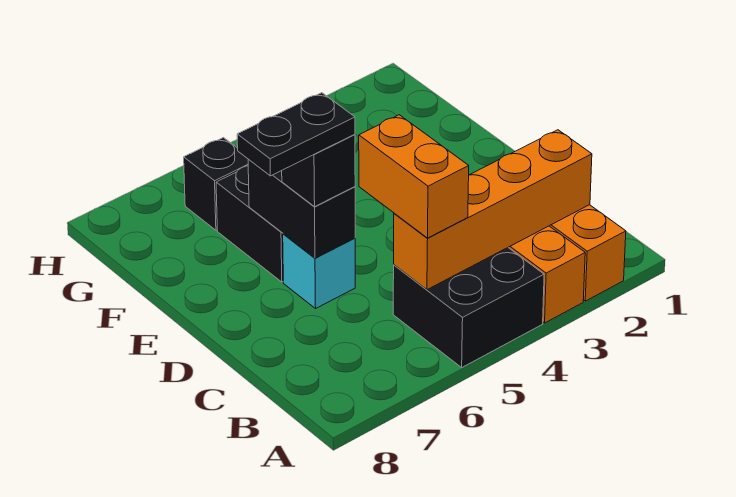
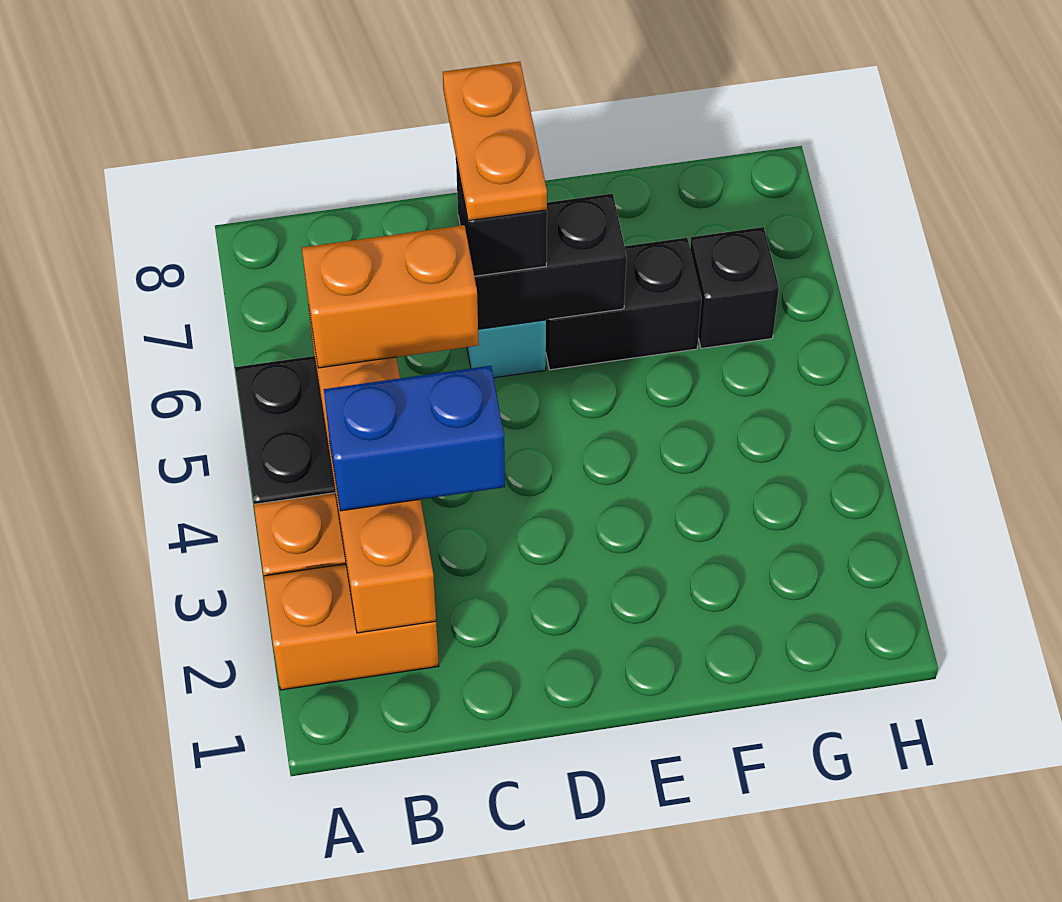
none -> blue brick B3:C3 level 3
black plate D6:D7 level 4 -> orange plate D6:D7 level 4

